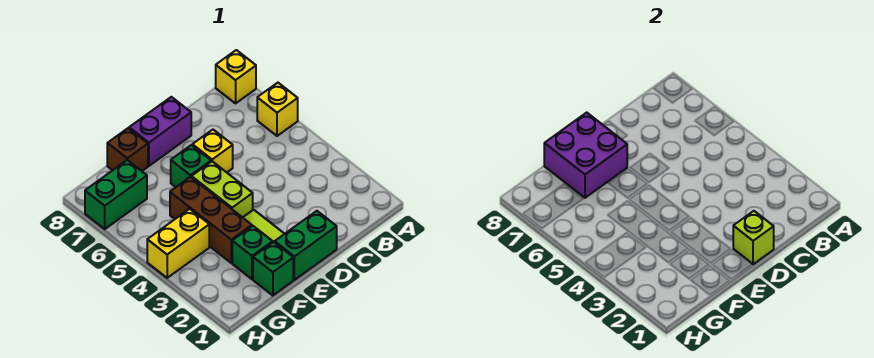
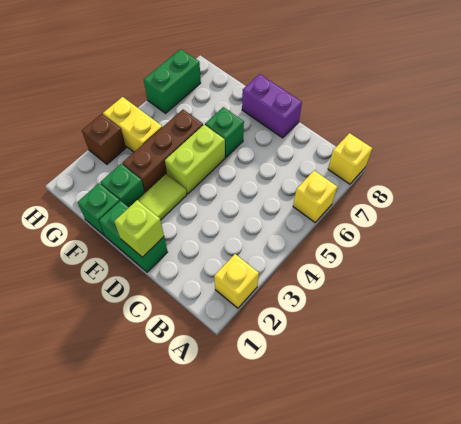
yellow brick D6 level 1 -> yellow brick A2 level 1
purple brick E7:F8 level 2 -> none
brown brick F8 level 1 -> brown brick H3 level 1
green brick G7:H7 level 1 -> green brick H6:H7 level 1

